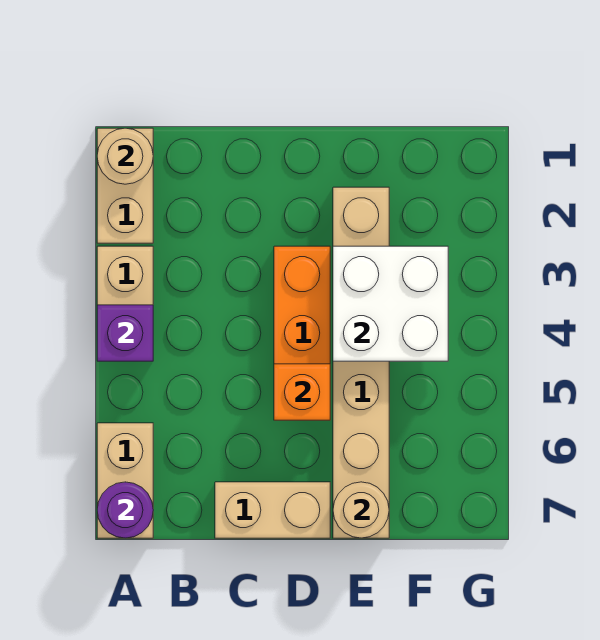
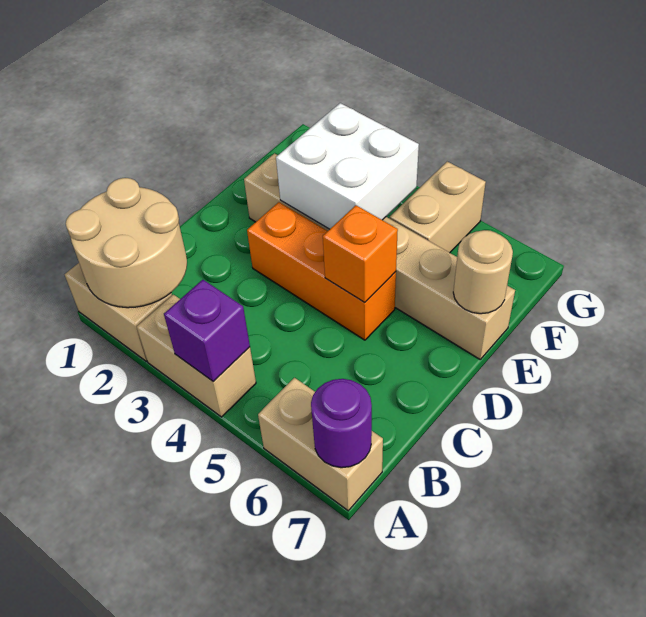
tan round brick A1 level 2 -> tan round brick A1:B2 level 2
tan brick C7:D7 level 1 -> tan brick F5:G5 level 1

